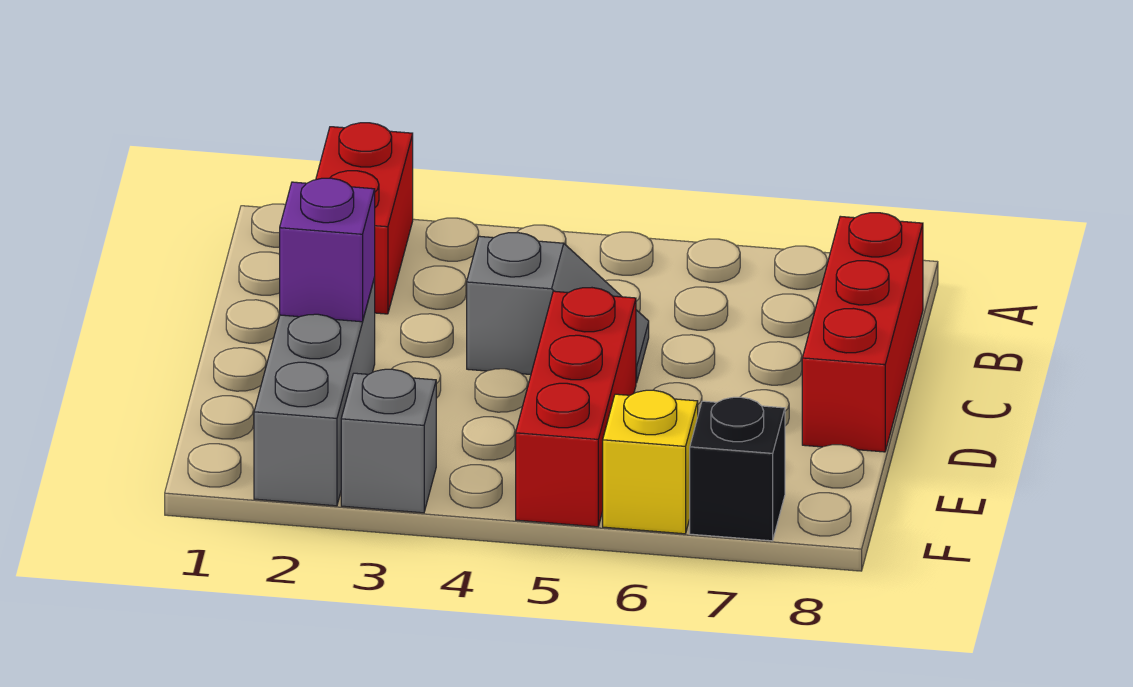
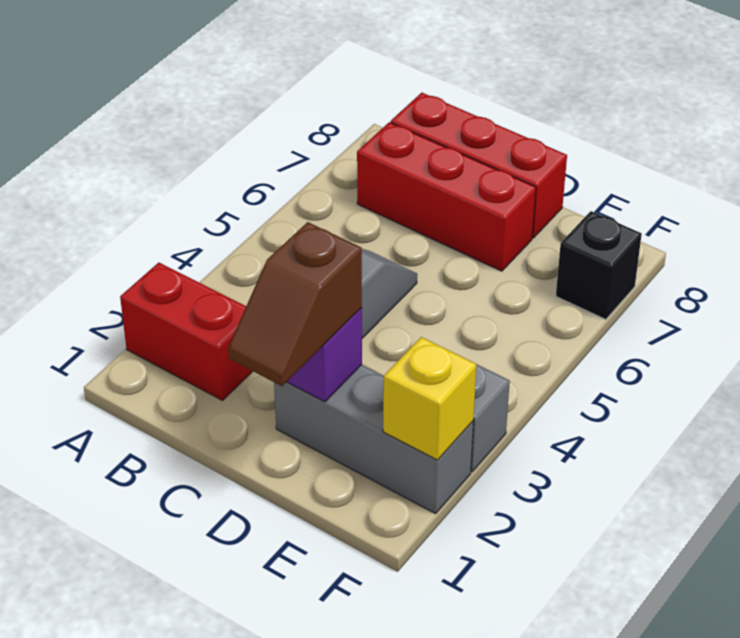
none -> brown slope D1:D2 level 3 top 2
red brick D5:F5 level 1 -> red brick B7:D7 level 1
yellow brick F6 level 1 -> yellow brick F2 level 2

